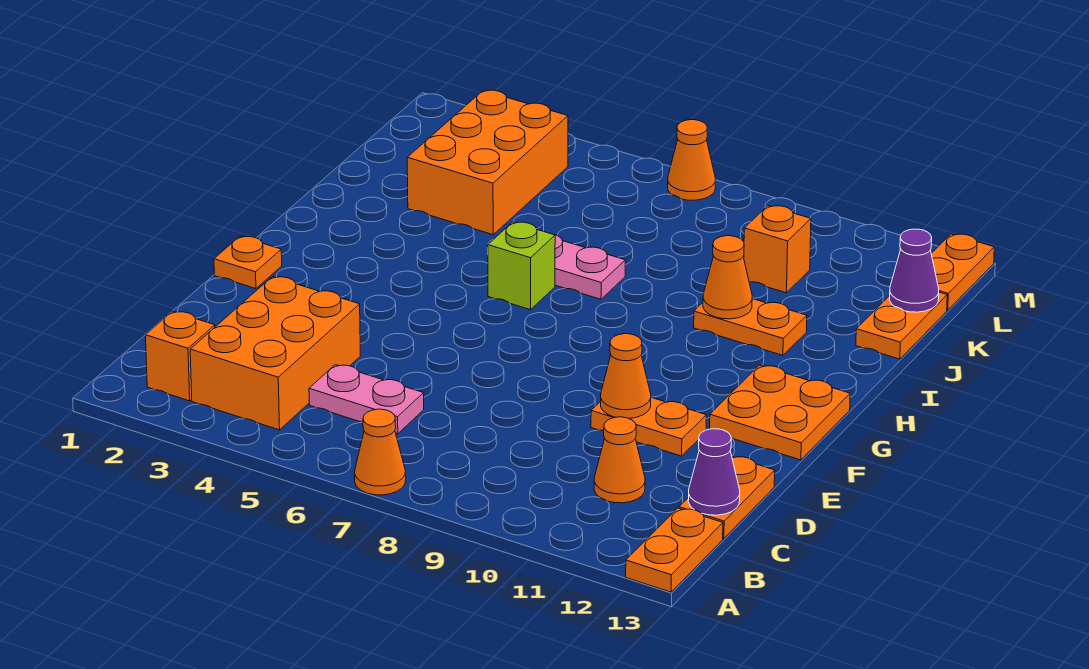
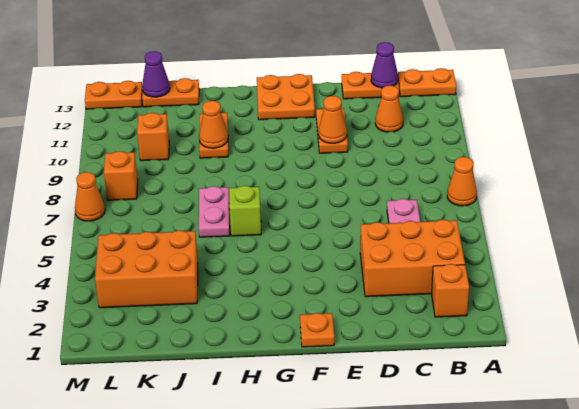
none -> orange brick L8 level 1

